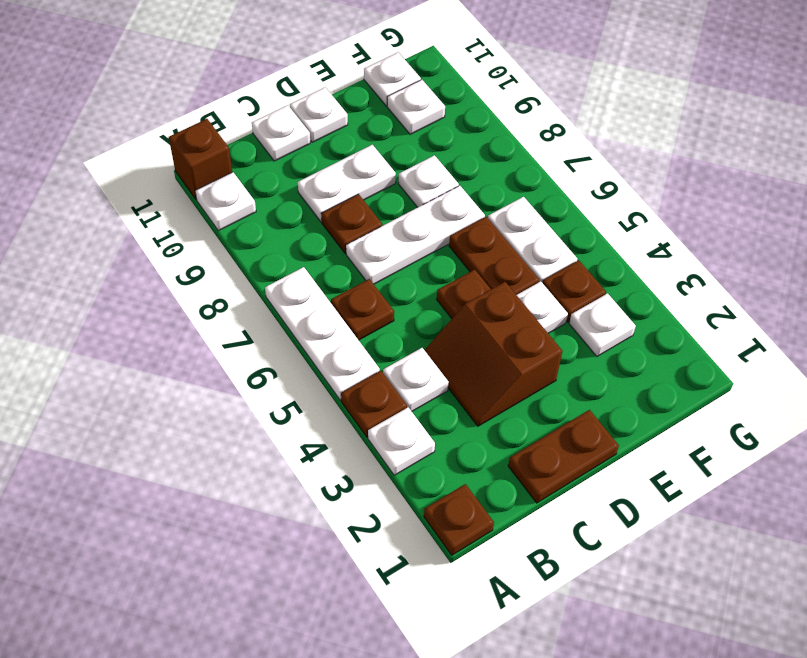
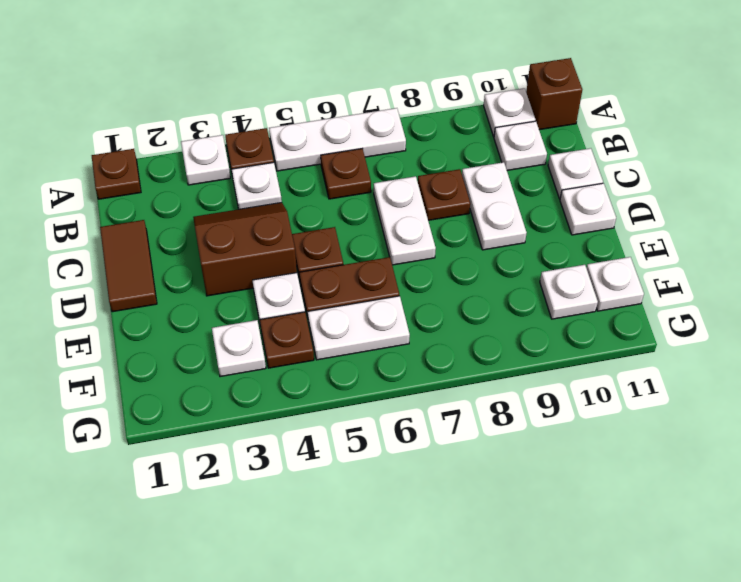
brown plate C1:D1 level 1 -> brown tile C1:D1 level 1
white plate C7:E7 level 1 -> white plate C7:D7 level 1
white plate E8 level 1 -> white plate B10 level 1

